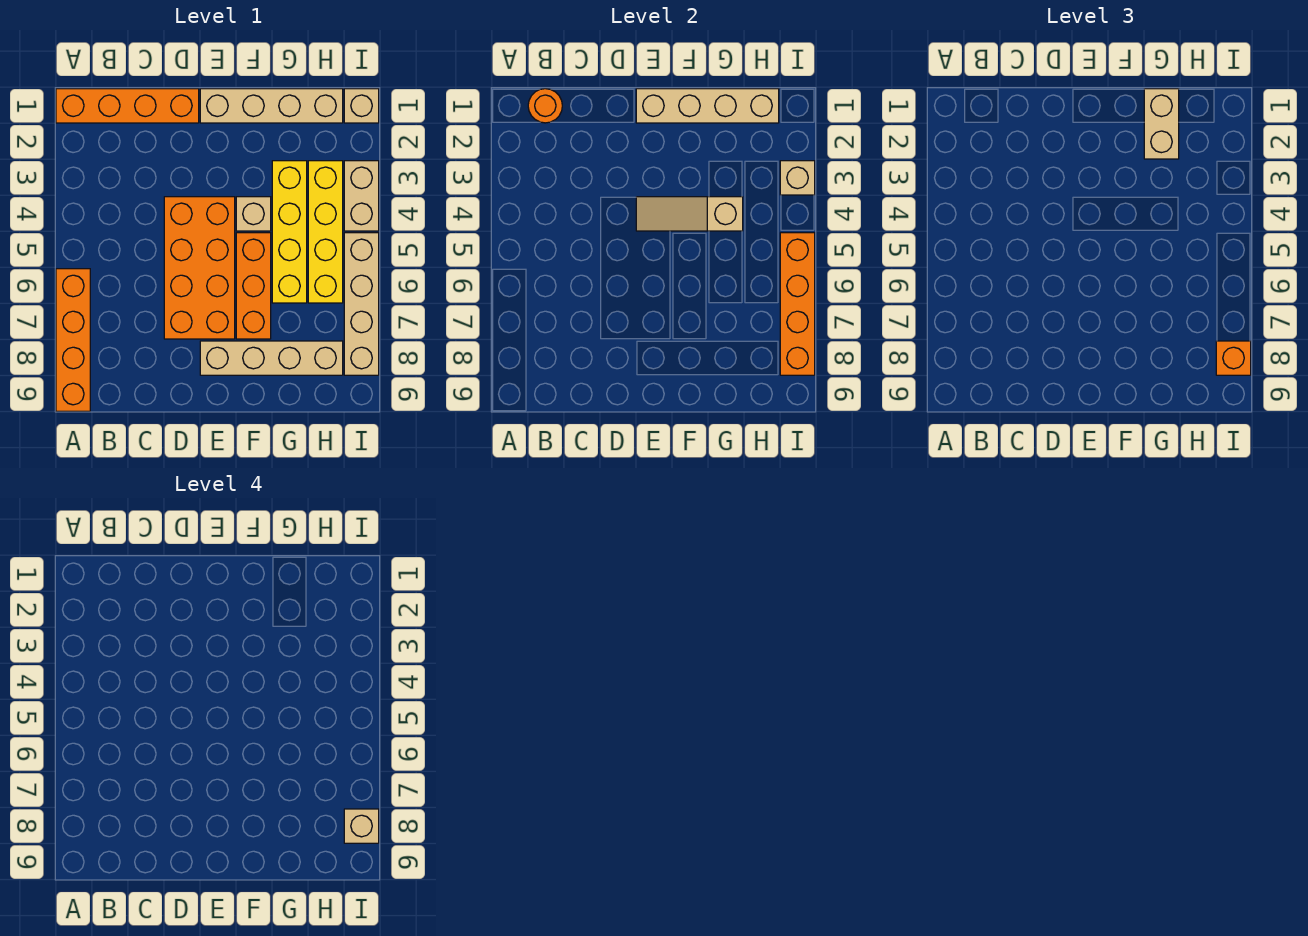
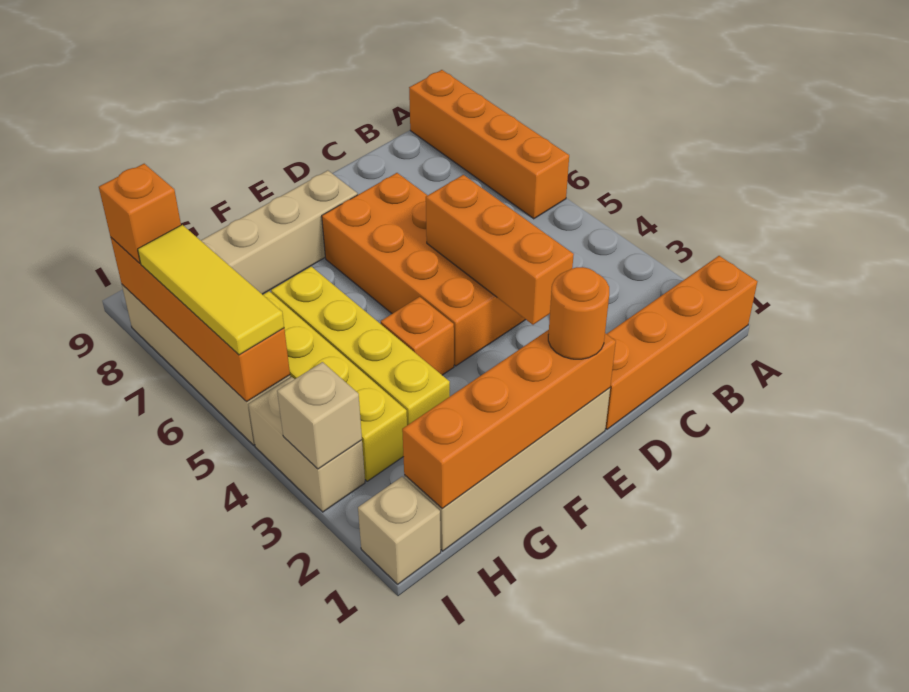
orange round brick B1 level 2 -> orange round brick E1 level 3
tan brick E1:H1 level 2 -> orange brick E1:H1 level 2
tan slope E4:G4 level 2 top G -> none
tan brick F4 level 1 -> orange brick F4 level 1
orange brick F5:F7 level 1 -> orange brick D3:D5 level 2
tan brick G1:G2 level 3 -> none
none -> yellow tile I5:I7 level 3
tan brick I8 level 4 -> none

